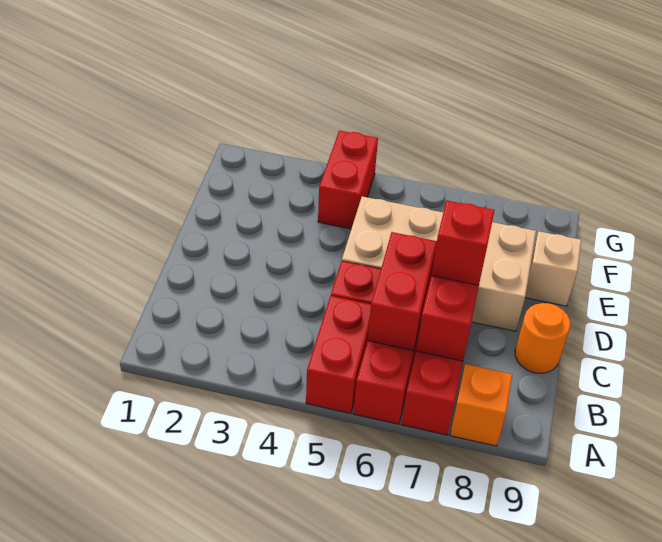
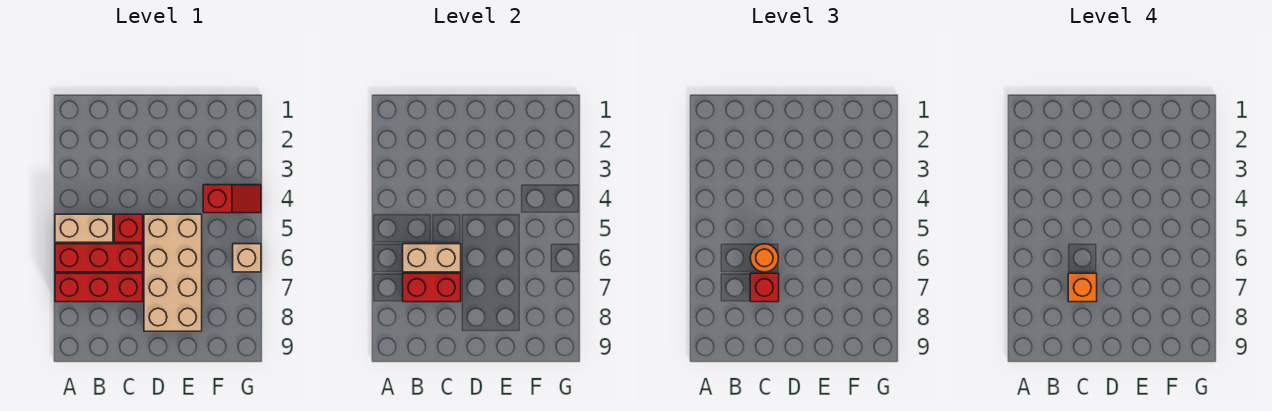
red brick A5:B5 level 1 -> tan brick A5:B5 level 1
orange brick A8 level 1 -> orange brick C7 level 4
red brick B6:C6 level 2 -> tan brick B6:C6 level 2
orange round brick C9 level 1 -> orange round brick C6 level 3
tan brick E9 level 1 -> tan brick G6 level 1
red brick F4:G4 level 1 -> red slope F4:G4 level 1 top F

